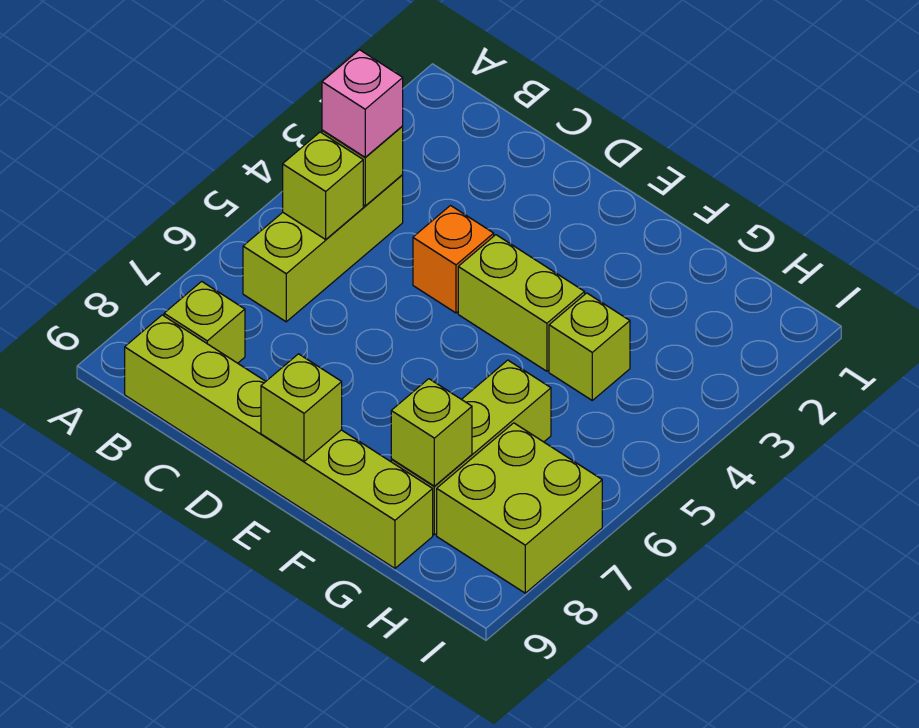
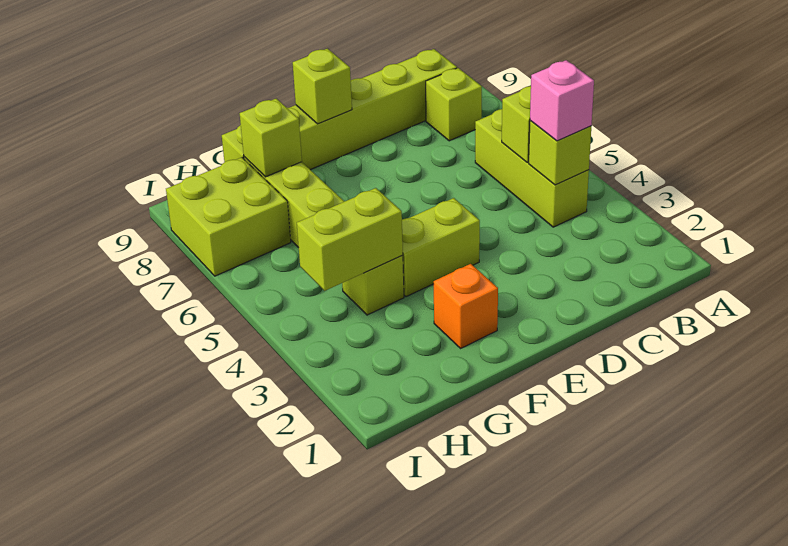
orange brick D4 level 1 -> orange brick F2 level 1
none -> lime brick G4:H4 level 2

